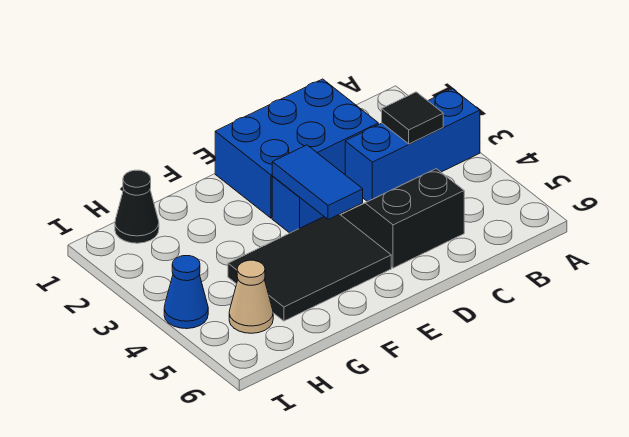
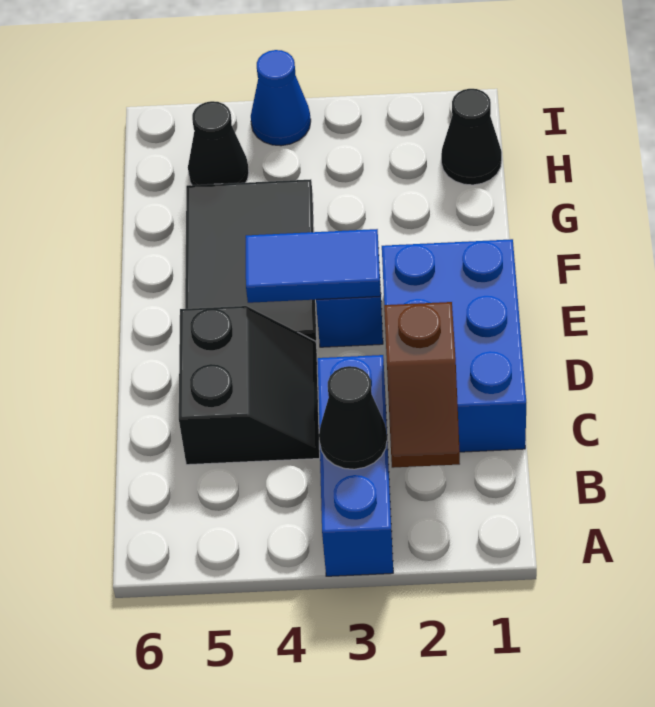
none -> brown slope B2:C2 level 2 top C
black tile B3 level 2 -> black cone B3 level 2
tan cone H5 level 1 -> black cone H5 level 1

